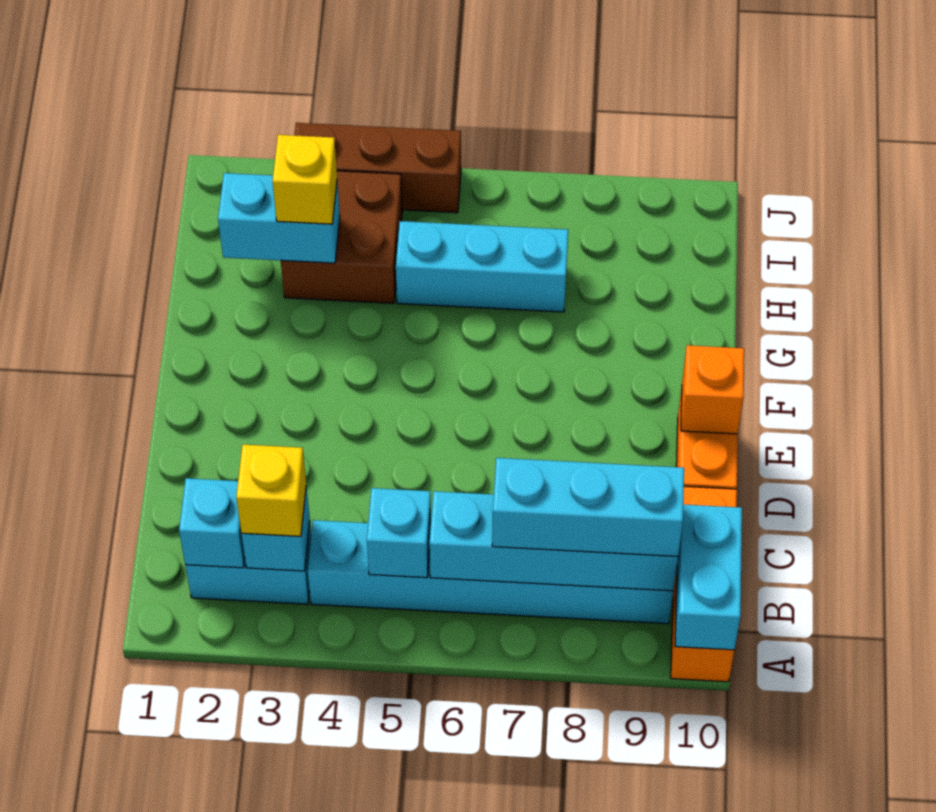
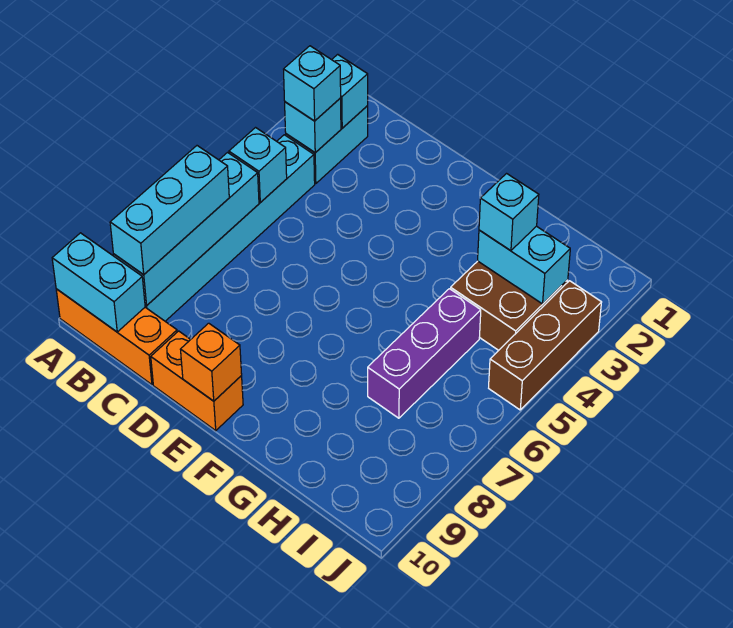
yellow brick B3 level 3 -> cyan brick B3 level 3
cyan brick H2:H3 level 2 -> cyan brick H3:I3 level 2
yellow brick H3 level 3 -> cyan brick H3 level 3
cyan brick H5:H7 level 1 -> purple brick H5:H7 level 1

